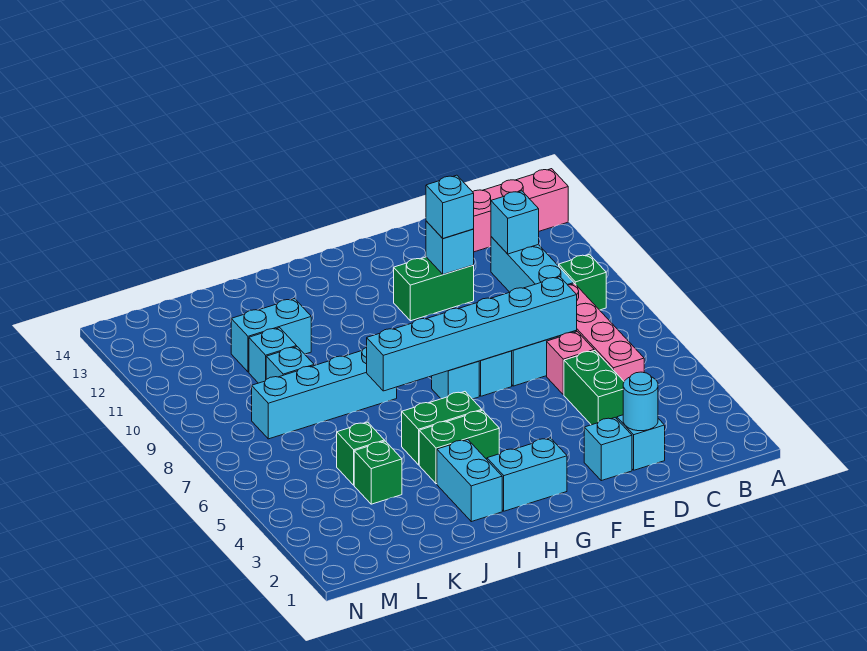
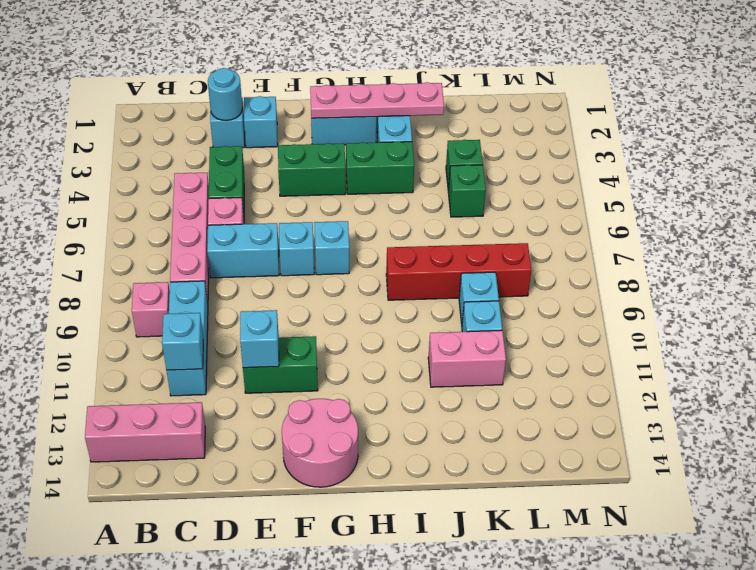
green brick B9 level 1 -> pink brick B9 level 1
cyan brick D7:I7 level 2 -> none
cyan brick E11 level 3 -> none
none -> pink round brick F13:G14 level 1
none -> pink plate G2:J2 level 2
green brick H5:I5 level 1 -> green brick F4:G4 level 1
cyan brick I8:L8 level 1 -> red brick I8:L8 level 1
cyan brick J11:K11 level 1 -> pink brick J11:K11 level 1

